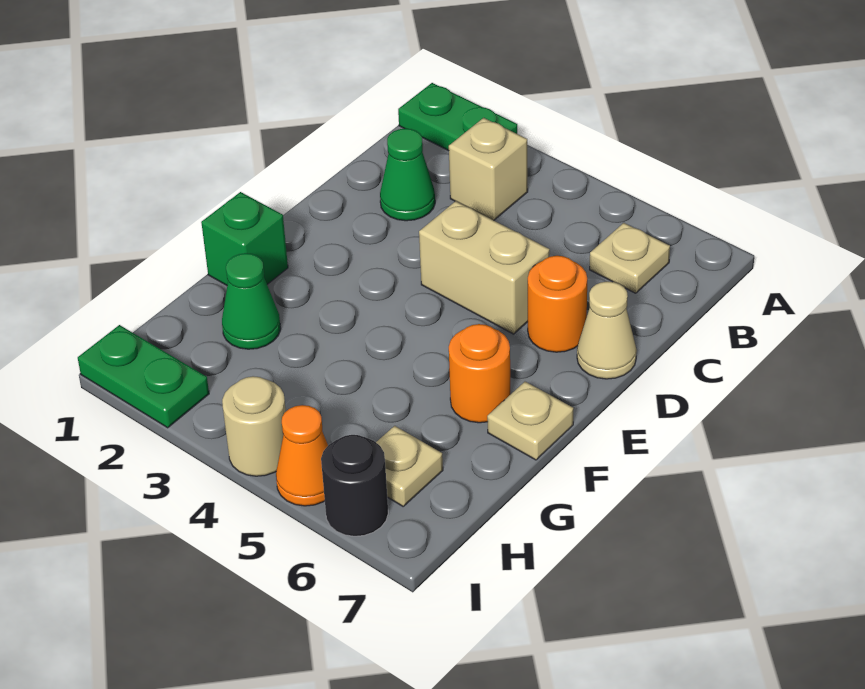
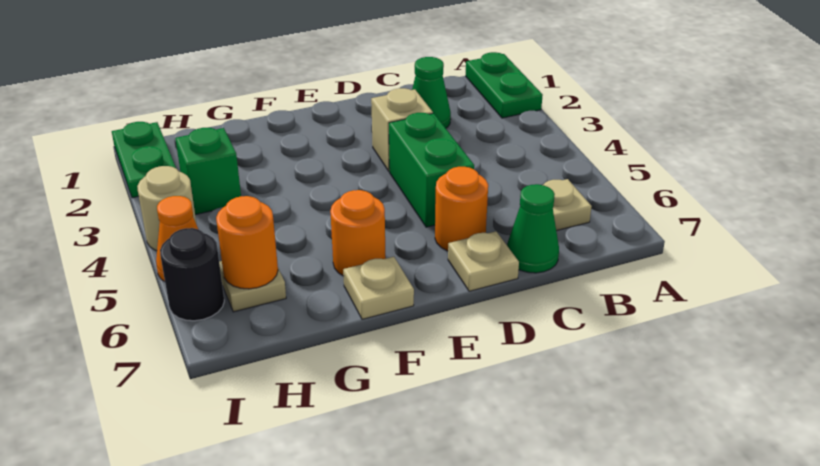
tan brick B3 level 1 -> tan brick D3 level 1
tan brick D4:D5 level 1 -> green brick D4:D5 level 1
tan cone D7 level 1 -> tan plate D7 level 1
green brick F1 level 1 -> green brick H3 level 1
green cone G2 level 1 -> green cone C7 level 1
none -> orange round brick H6 level 2

